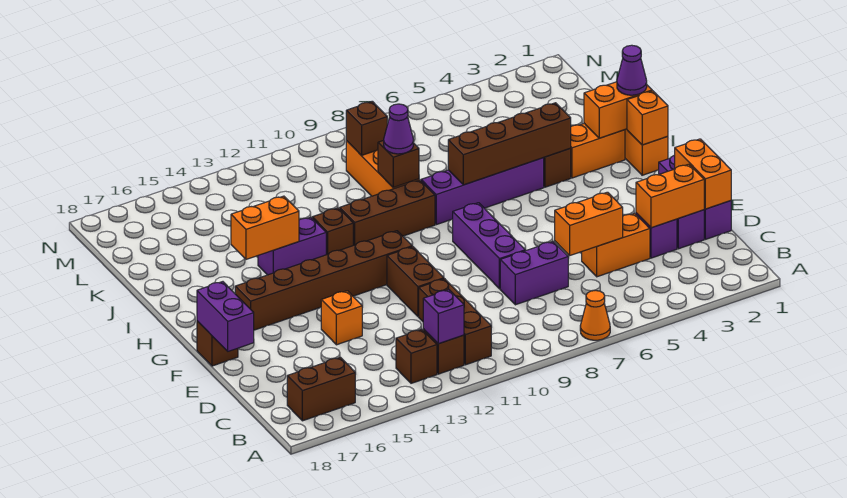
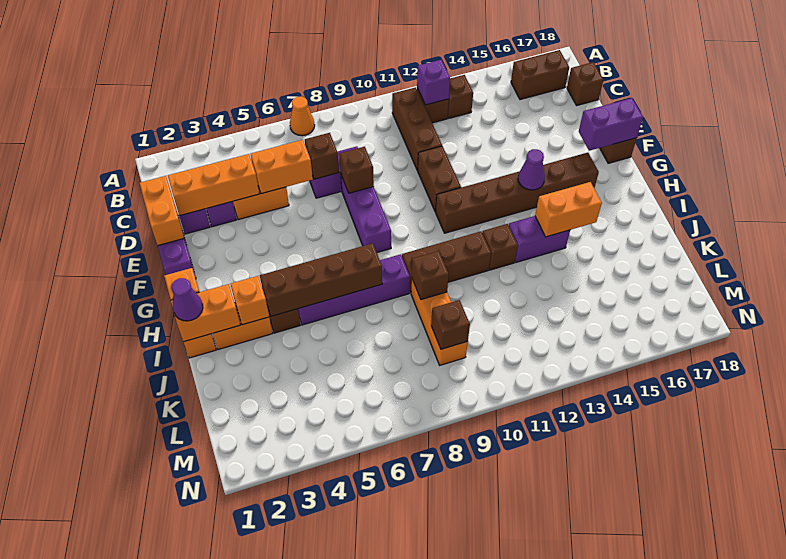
none -> brown brick C18 level 1
orange brick D2:D3 level 2 -> orange brick D2:D4 level 2
none -> brown brick D7 level 2
none -> brown brick E8 level 2
orange brick E14 level 1 -> orange brick I3 level 2
purple brick E18:F18 level 2 -> purple brick F17:F18 level 2
purple cone J9 level 3 -> purple cone G14 level 2

